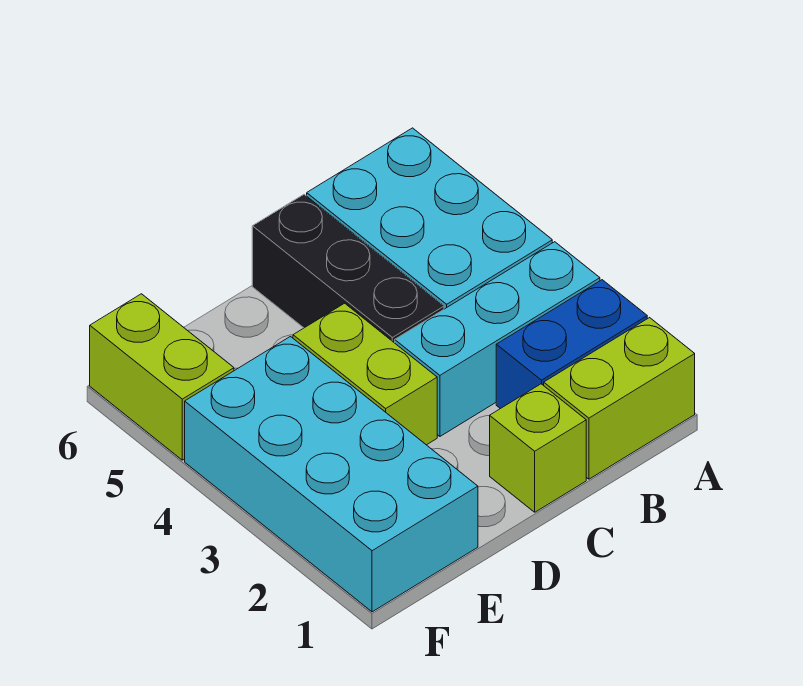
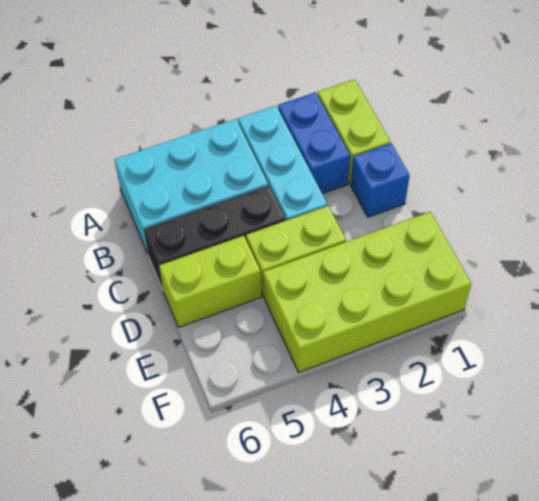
lime brick C1 level 1 -> blue brick C1 level 1
cyan brick E1:F4 level 1 -> lime brick E1:F4 level 1
lime brick F5:F6 level 1 -> lime brick D5:D6 level 1

